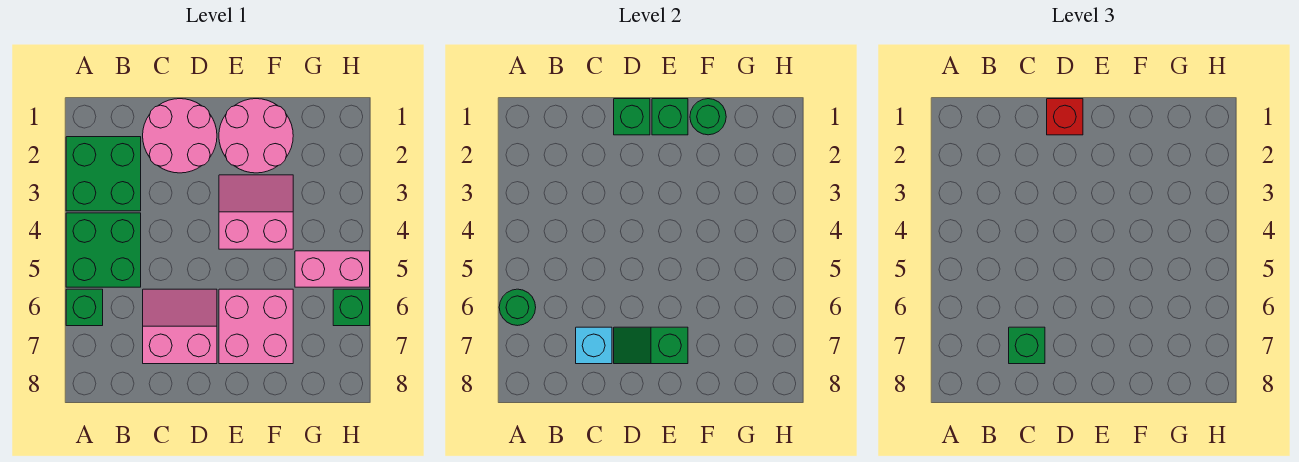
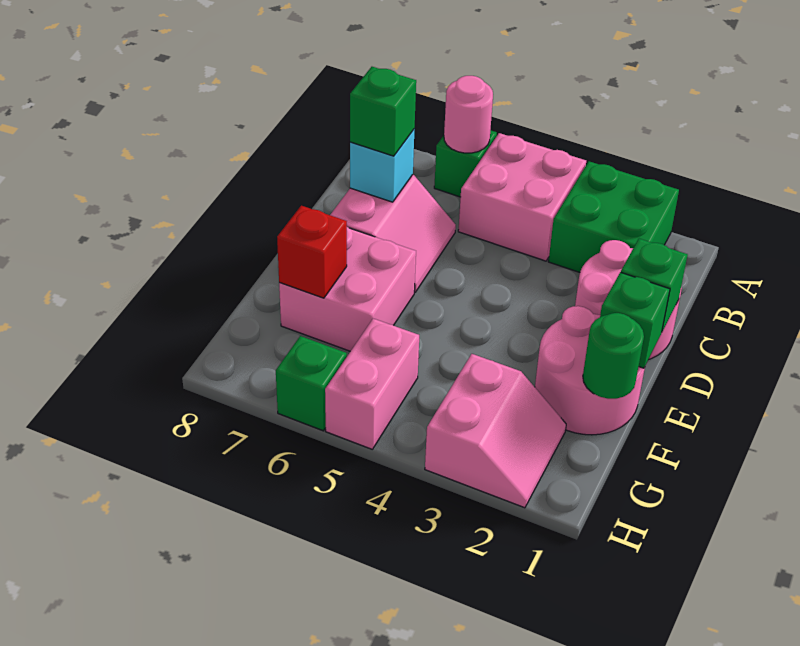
green brick A4:B5 level 1 -> pink brick A4:B5 level 1
green round brick A6 level 2 -> pink round brick A6 level 2
red brick D1 level 3 -> red brick F7 level 2
green slope D7:E7 level 2 top E -> none
pink slope E3:F4 level 1 top 4 -> pink slope G2:H3 level 1 top 3

